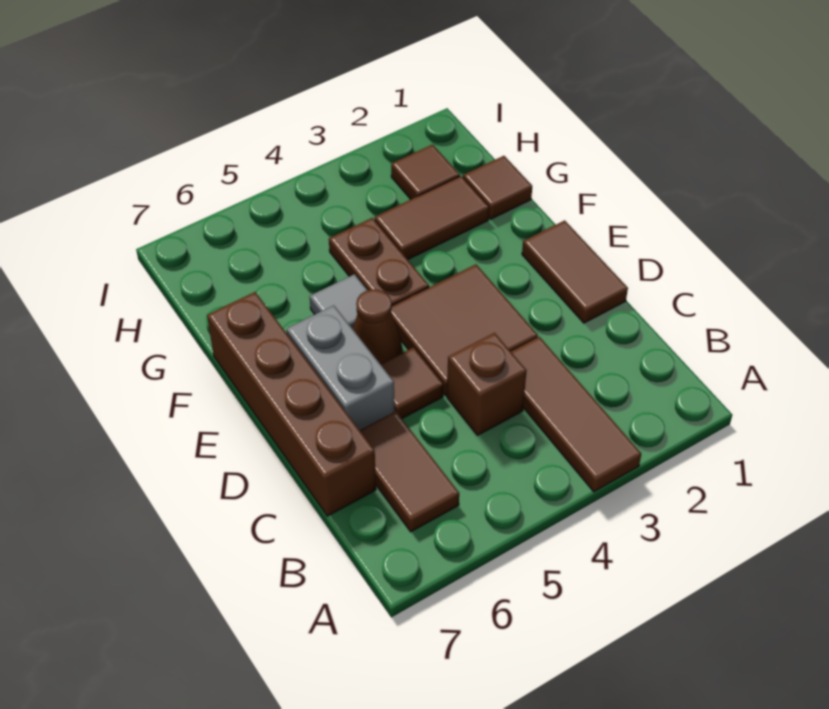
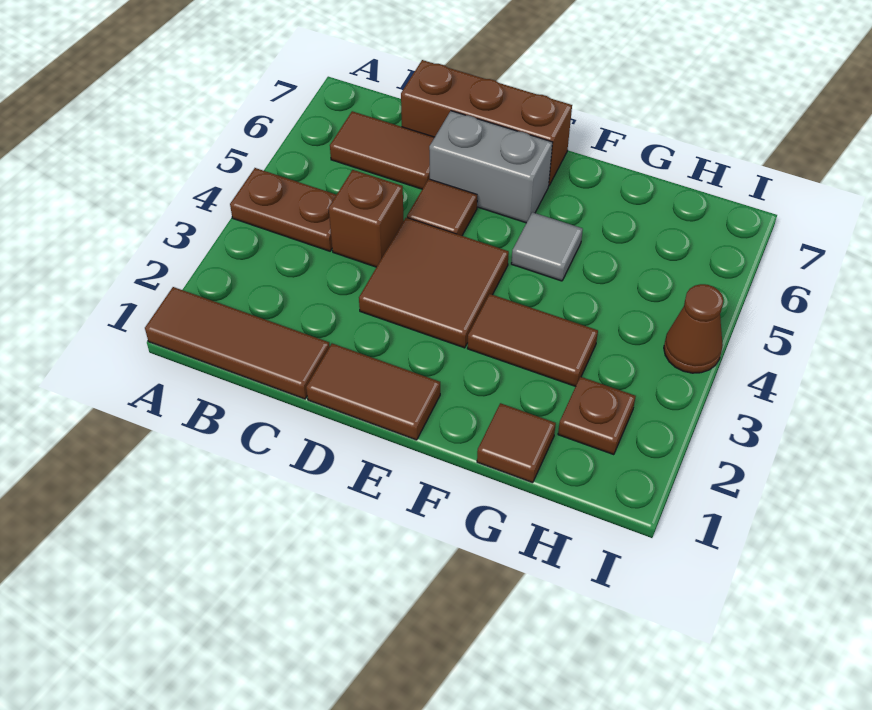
brown tile A3:C3 level 1 -> brown tile A1:C1 level 1
brown brick C7:F7 level 1 -> brown brick C7:E7 level 1
brown cone E5 level 1 -> brown cone I4 level 1
brown plate F4:G4 level 1 -> brown plate A4:B4 level 1
brown tile G2:G3 level 1 -> brown tile F3:G3 level 1
brown tile H2 level 1 -> brown plate H2 level 1

